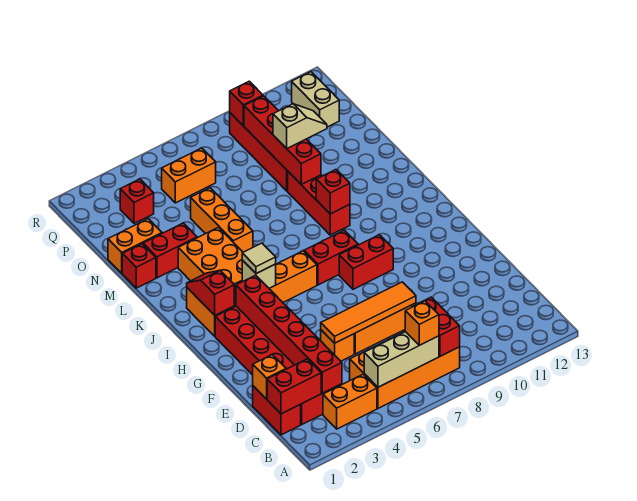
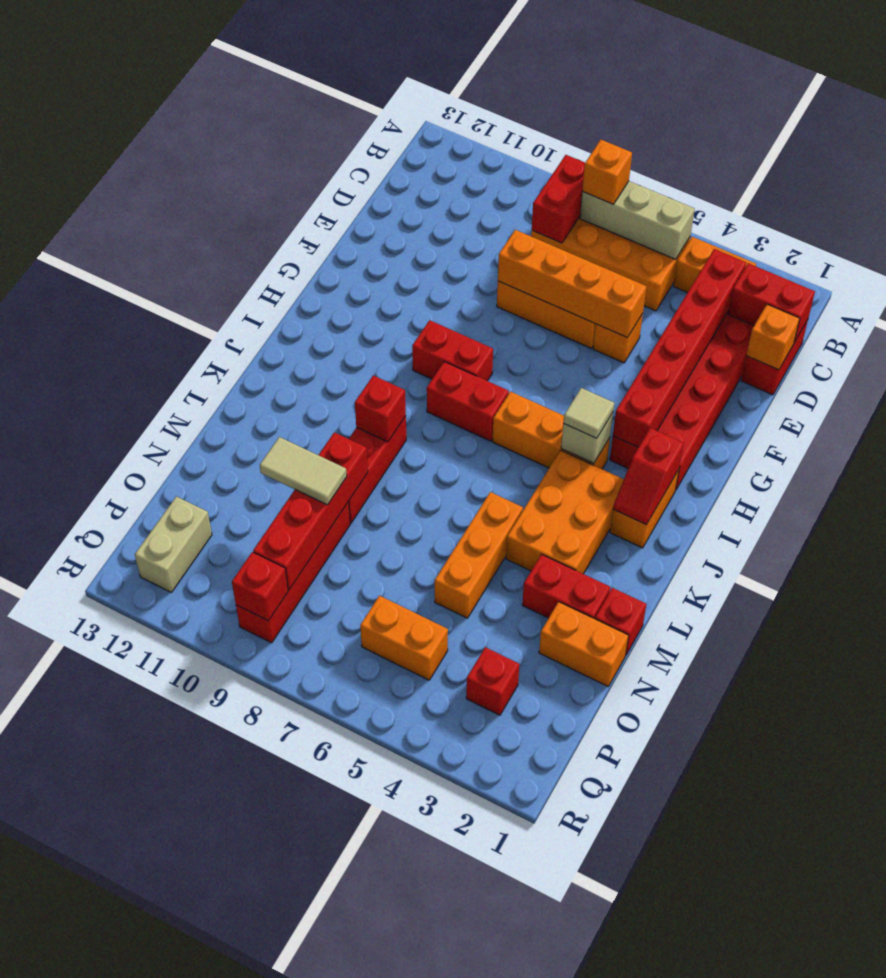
orange tile E5:E8 level 2 -> orange brick E5:E8 level 2
tan slope N9:N10 level 3 top 9 -> tan tile N9:N10 level 3

